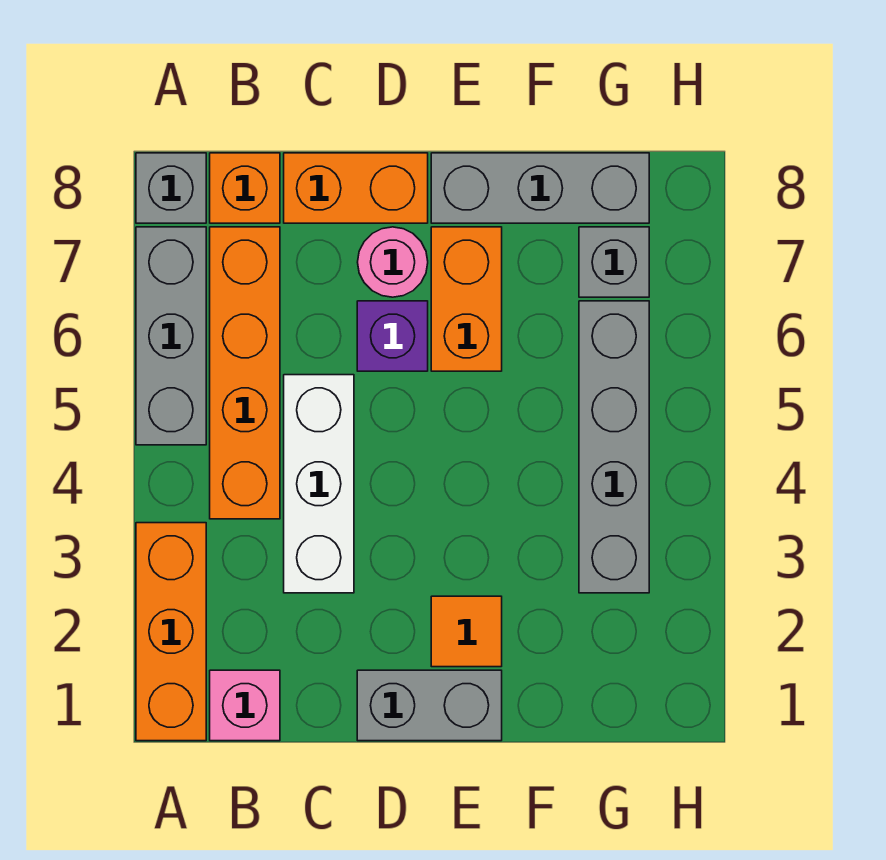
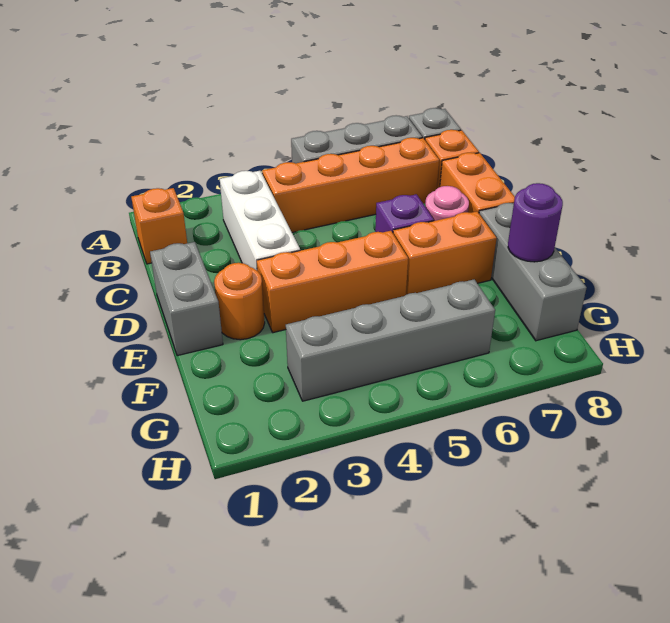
orange brick A1:A3 level 1 -> orange brick E3:E5 level 1
pink brick B1 level 1 -> orange brick B1 level 1
white brick C3:C5 level 1 -> white brick B3:D3 level 1
orange tile E2 level 1 -> orange round brick E2 level 1
none -> purple round brick F8 level 2
grey brick G7 level 1 -> none

